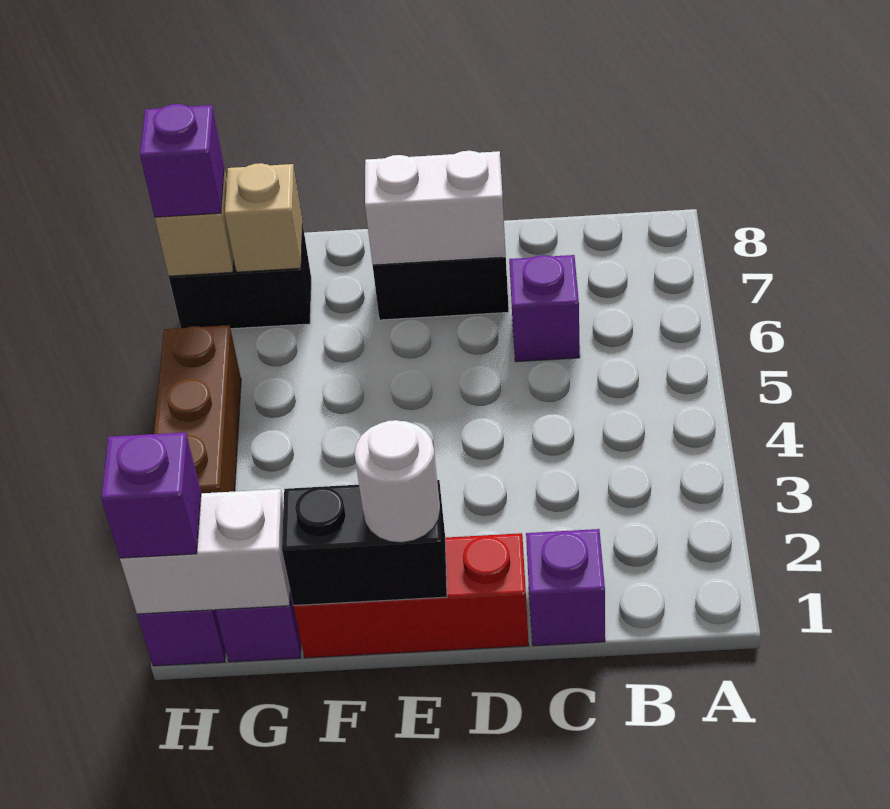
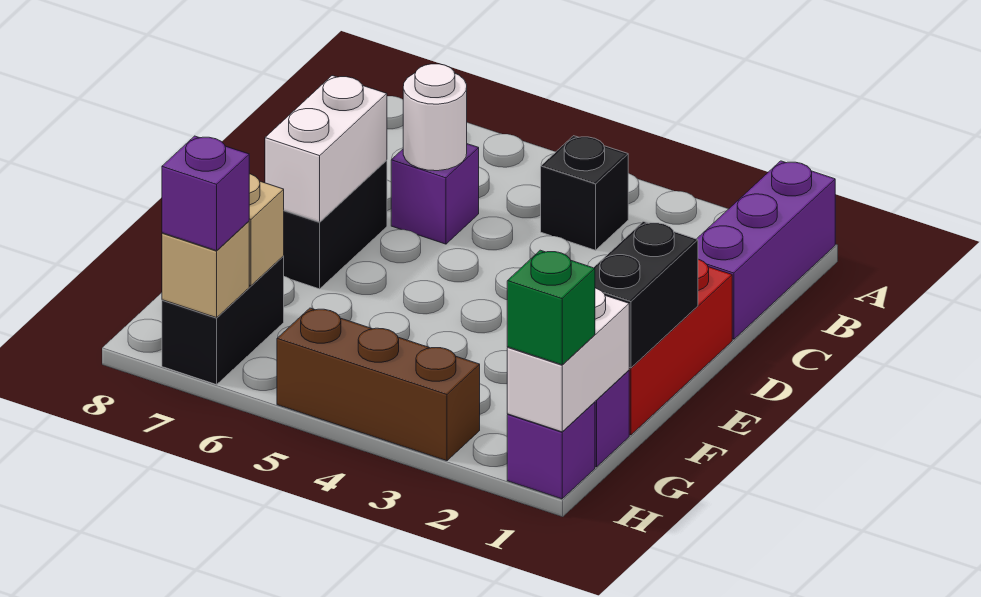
none -> black brick B4 level 1
purple brick C1 level 1 -> purple brick A1:C1 level 1
white round brick E1 level 3 -> white round brick C6 level 2
purple brick H1 level 3 -> green brick H1 level 3

